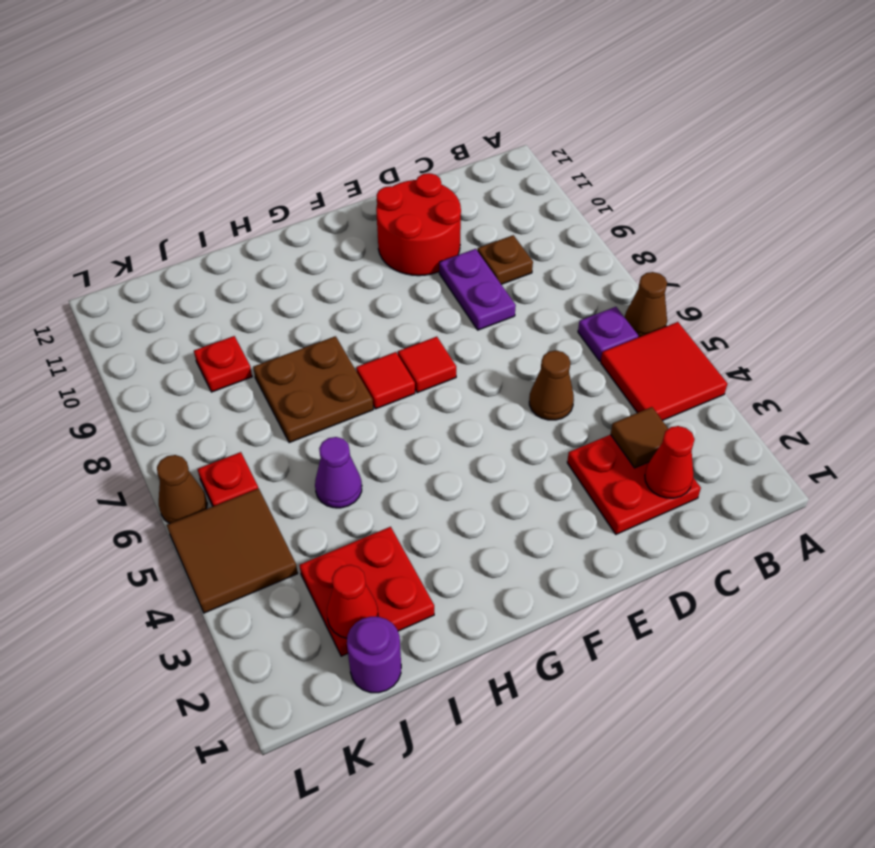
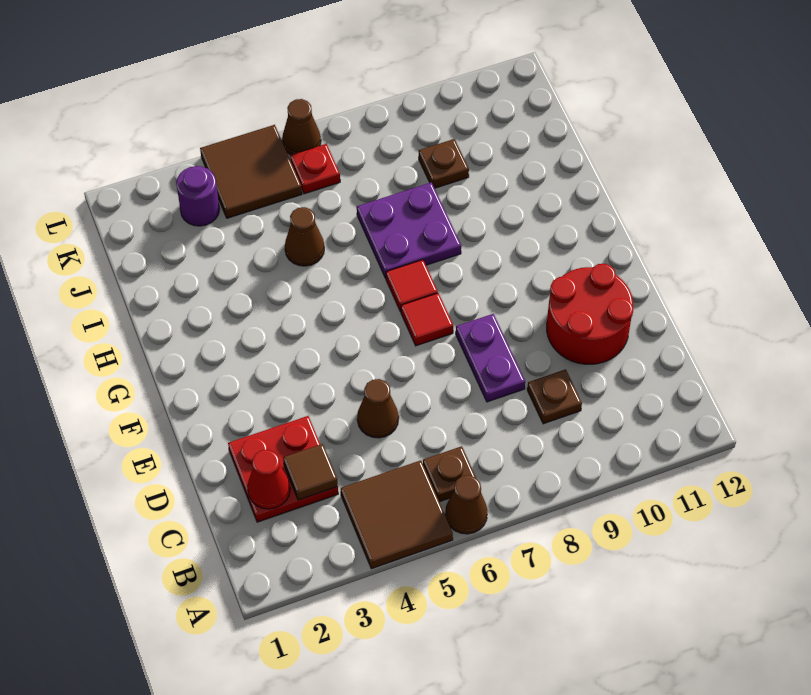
red tile A4:B5 level 1 -> brown tile A4:B5 level 1
purple plate B6 level 1 -> brown plate B6 level 1
purple plate D8:D9 level 1 -> purple plate D8:E8 level 1
brown plate H7:I8 level 1 -> purple plate H7:I8 level 1
red plate I2:J3 level 1 -> none
purple cone I5 level 1 -> brown cone I5 level 1
purple round brick J1 level 1 -> purple round brick K3 level 1
red cone J2 level 2 -> none
red plate J9 level 1 -> brown plate J9 level 1

